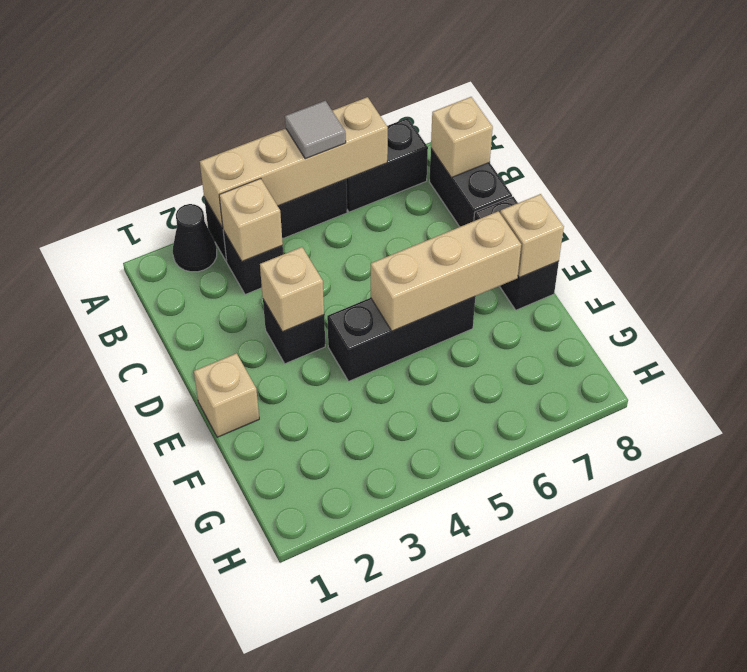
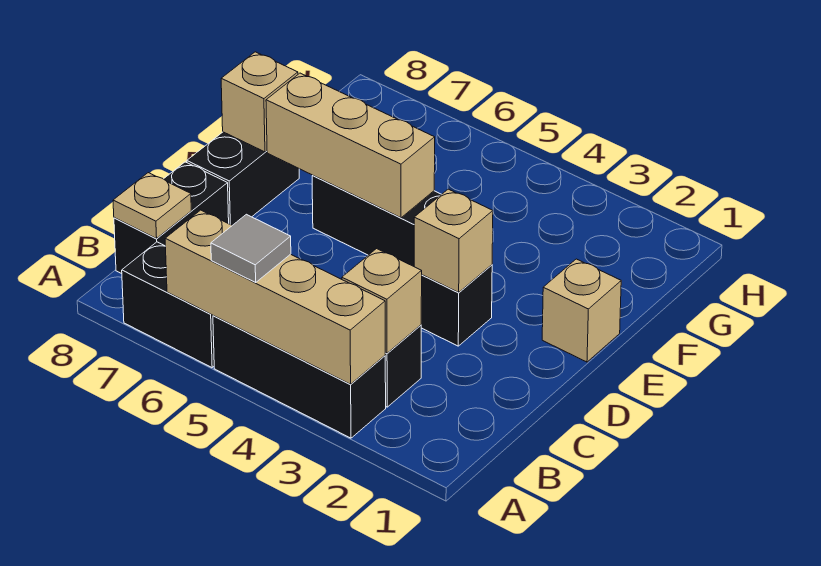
black cone A2 level 1 -> none
tan brick B8 level 2 -> tan plate B8 level 2

